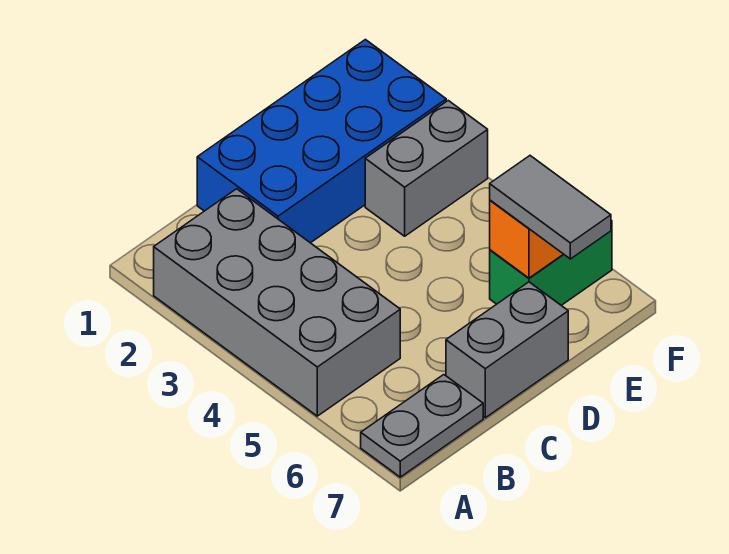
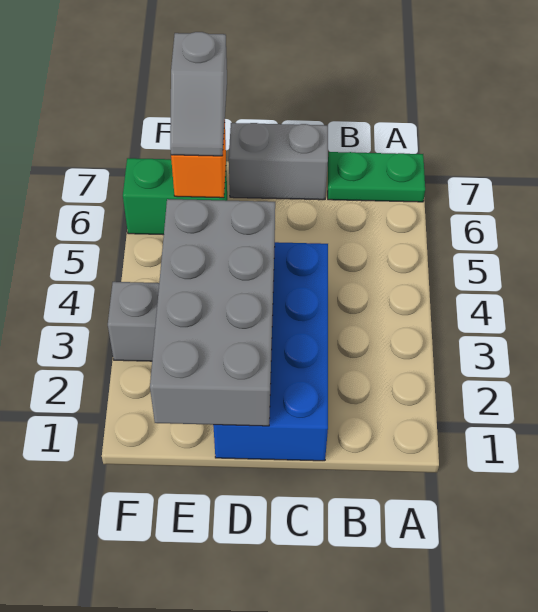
grey brick A2:B5 level 1 -> grey brick D1:E4 level 2
grey plate A7:B7 level 1 -> green plate A7:B7 level 1
blue brick C1:F2 level 1 -> blue brick C1:D4 level 1
grey tile E6:E7 level 3 -> grey slope E6:E7 level 3 top 7

